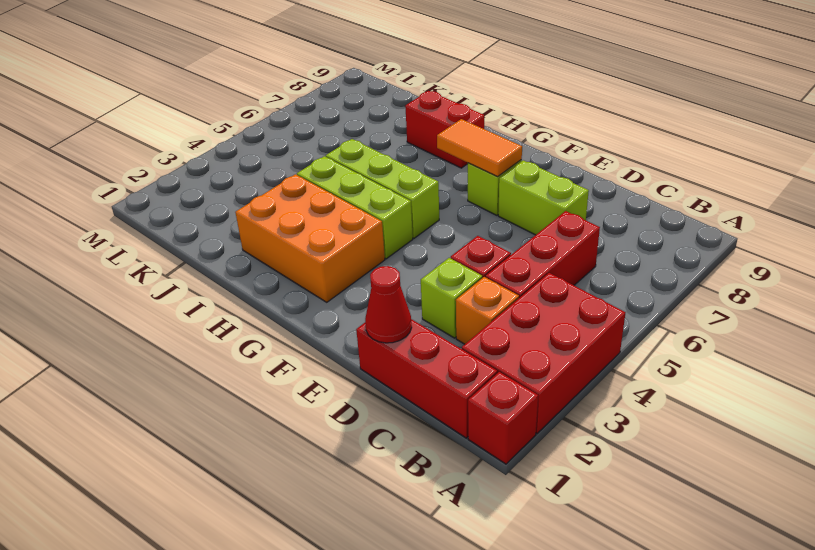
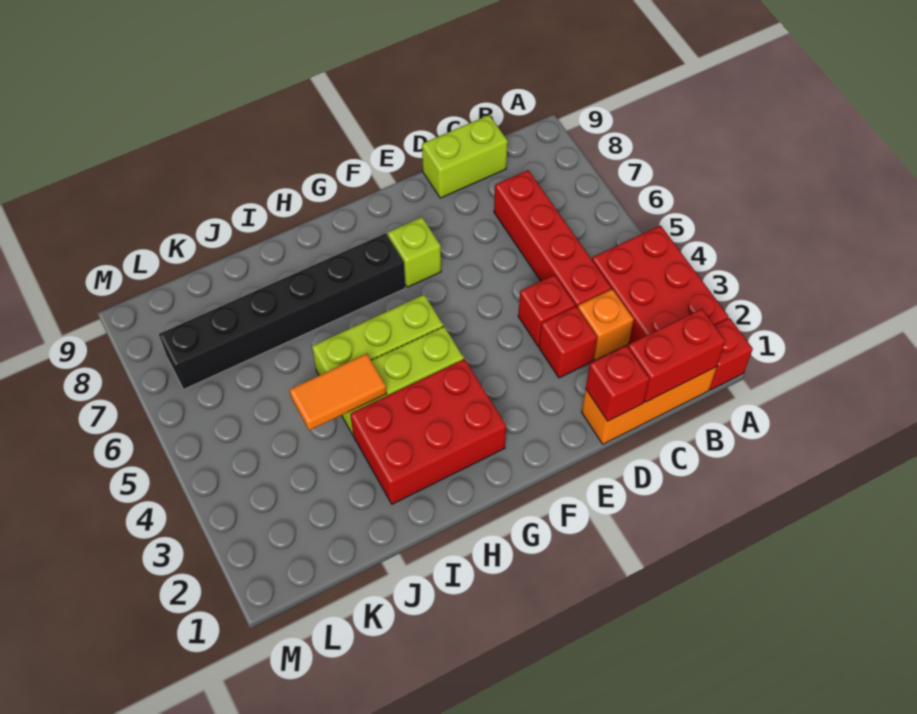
red brick B1:D1 level 1 -> orange brick B1:D1 level 1
red brick C4:C6 level 1 -> red brick C4:C7 level 1
red cone D1 level 2 -> red brick D1 level 2
lime brick D3 level 1 -> red brick D3 level 1
lime brick D7:E7 level 1 -> lime brick C9:D9 level 1
orange tile F7:G7 level 2 -> orange tile I4:J4 level 2
orange brick G2:I3 level 1 -> red brick G2:I3 level 1
none -> black brick G7:L7 level 1
red brick H8:I8 level 1 -> red brick B1:C1 level 2

